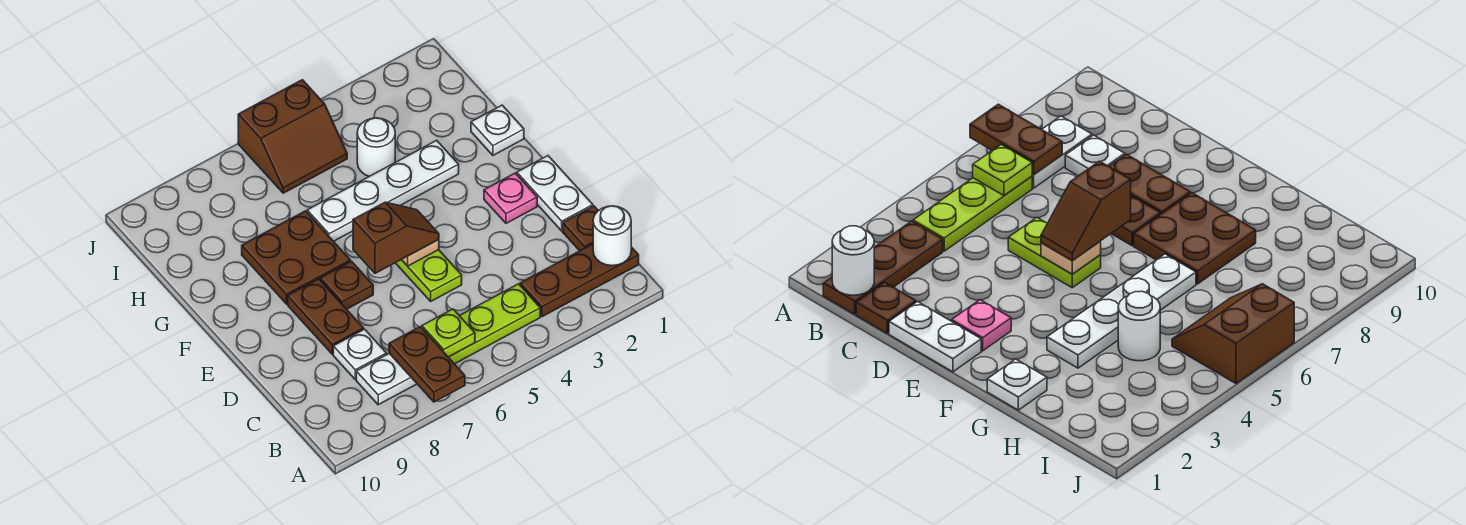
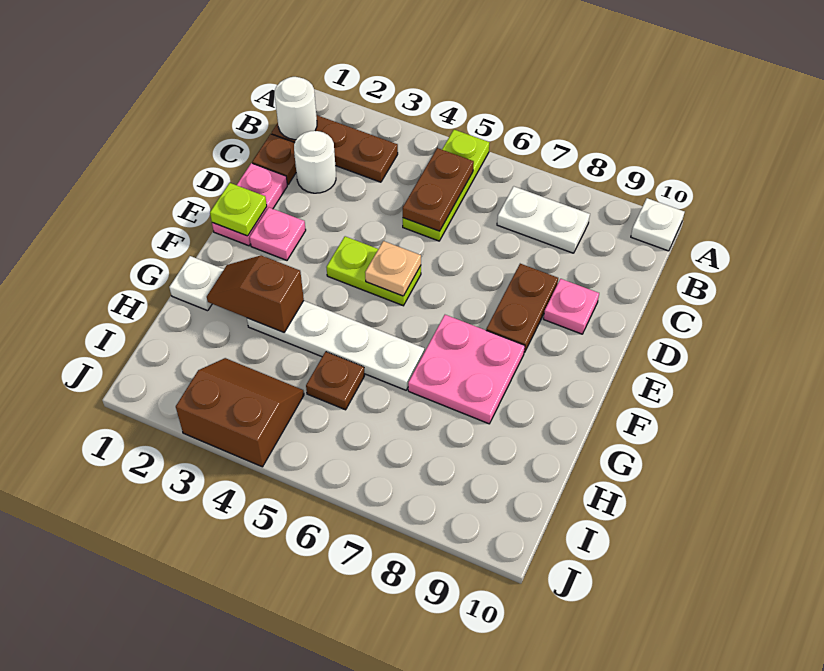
brown plate A7:B7 level 2 -> brown plate B5:C5 level 2
lime plate B4:B6 level 1 -> lime plate A5:C5 level 1
lime plate B6 level 2 -> lime plate E1 level 2
white plate C8 level 1 -> white plate A10 level 1
white plate D1:E1 level 1 -> pink plate D1:E1 level 1
lime plate D5:E5 level 1 -> lime plate E4:E5 level 1
none -> pink plate D9 level 1
brown slope E5:E6 level 3 top 6 -> brown slope G2:G3 level 2 top 3
brown plate E7 level 1 -> brown plate H5 level 1
brown plate F7:G8 level 1 -> pink plate F7:G8 level 1
white round brick H4 level 1 -> white round brick C2 level 1
brown slope I5:J6 level 1 top J -> brown slope I3:J4 level 1 top J

